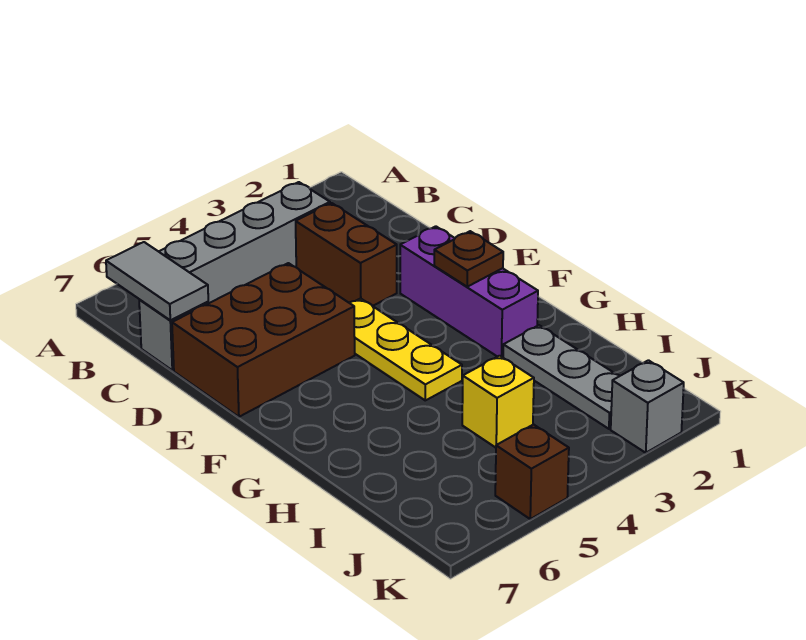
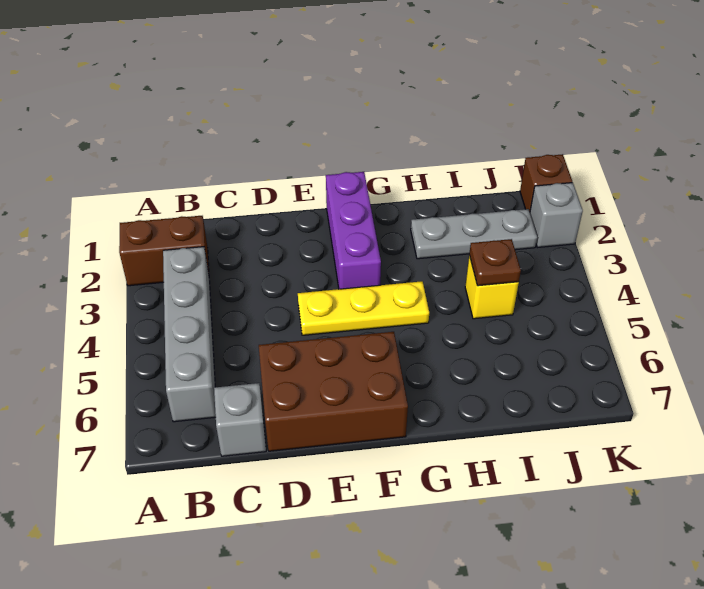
grey tile B7:C7 level 2 -> none
brown brick C3:D3 level 1 -> brown brick A2:B2 level 1
brown brick D5:E7 level 1 -> brown brick D6:F7 level 1
purple brick E2:G2 level 1 -> purple brick F1:F3 level 1
brown plate F2 level 2 -> brown plate I4 level 2
brown brick K5 level 1 -> brown brick K1 level 1

